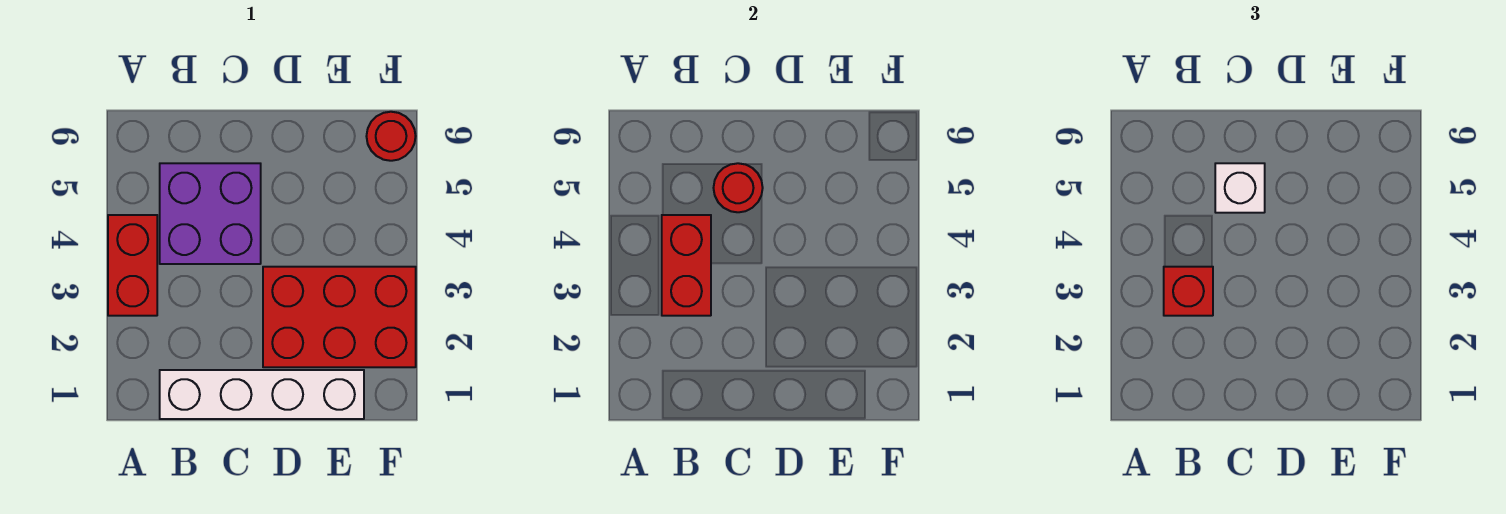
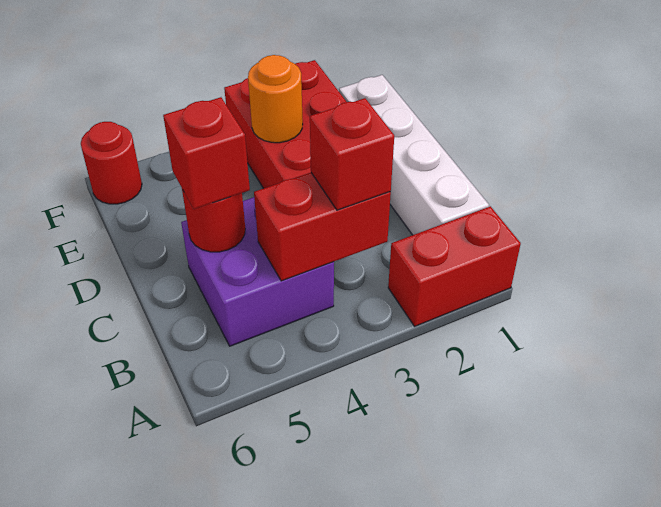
red brick A3:A4 level 1 -> red brick A1:A2 level 1
white brick C5 level 3 -> red brick C5 level 3
none -> orange round brick E3 level 2

